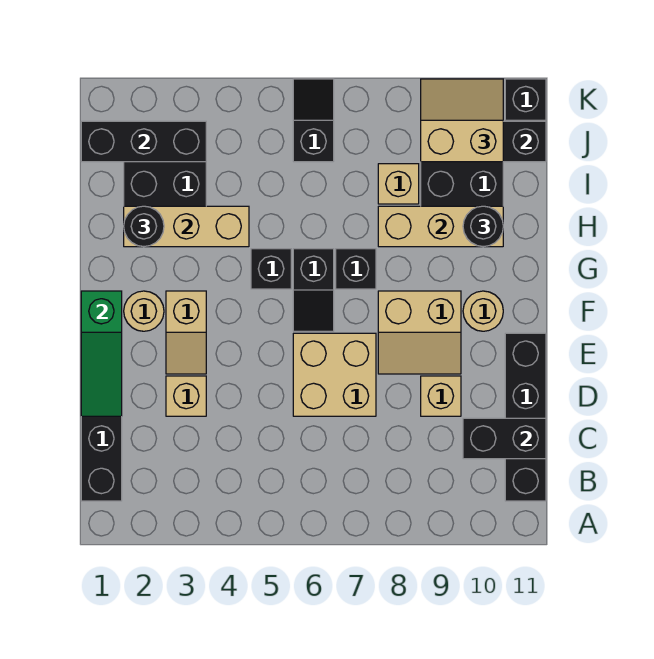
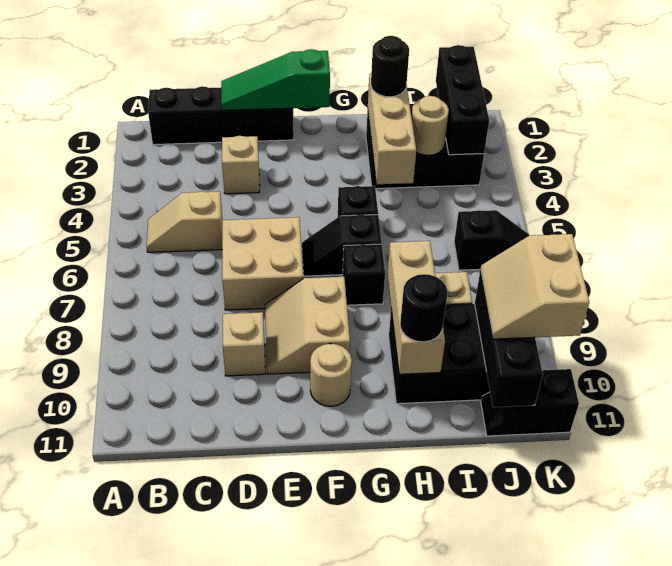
black brick B11:E11 level 1 -> none
black brick C10:C11 level 2 -> none
tan slope E3:F3 level 1 top F -> tan slope B5:C5 level 1 top C
tan round brick F2 level 1 -> tan round brick I3 level 2
tan slope J9:K10 level 3 top J -> tan slope J9:K10 level 3 top K

